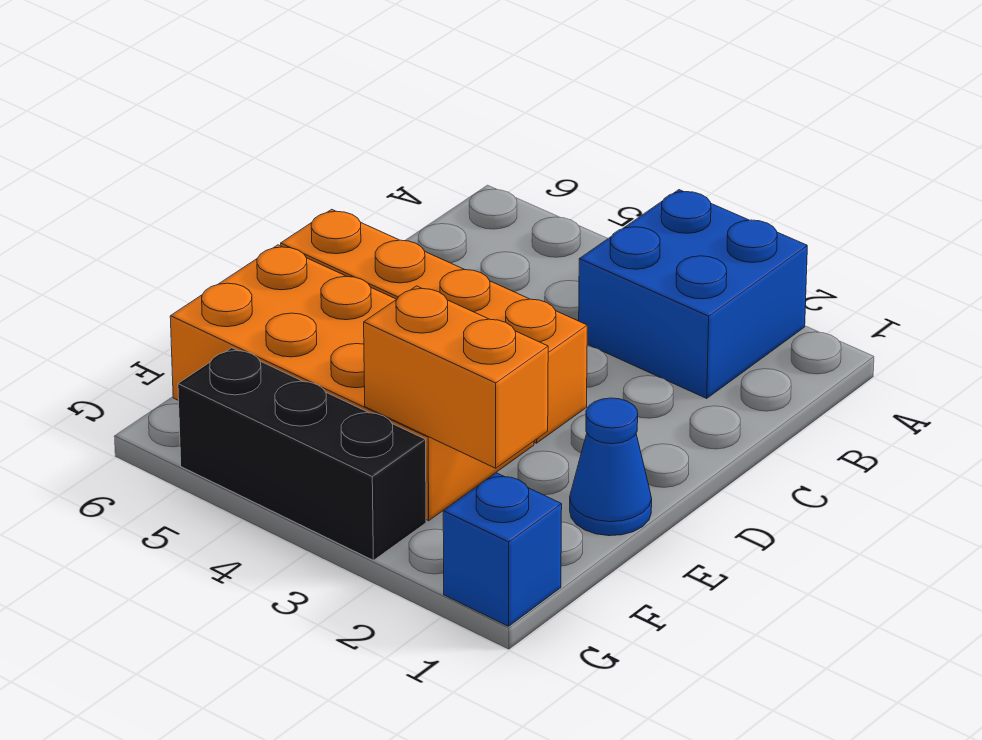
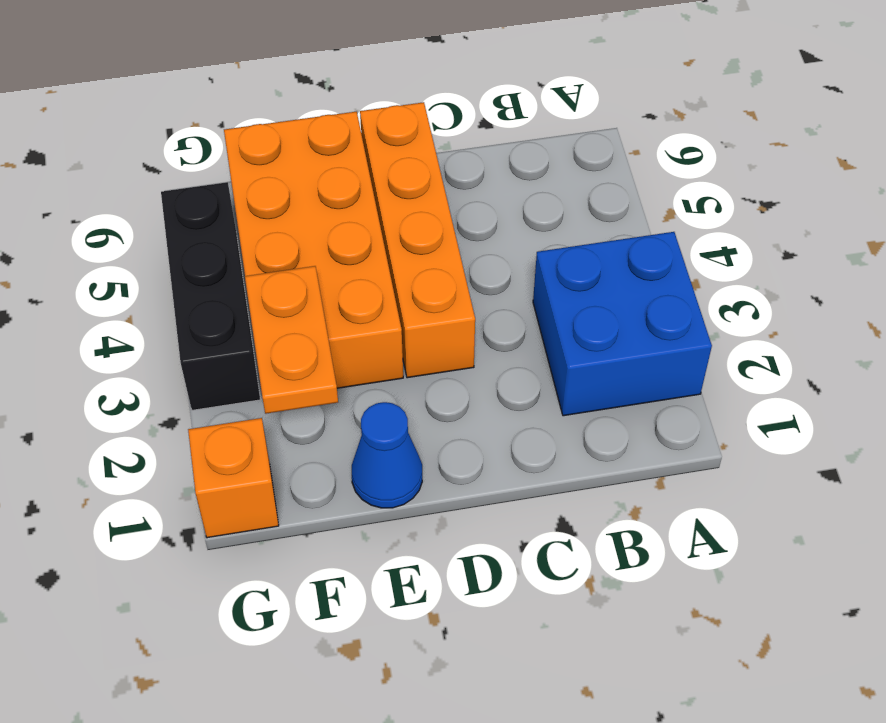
orange brick F2:F3 level 2 -> orange plate F2:F3 level 2
blue brick G1 level 1 -> orange brick G1 level 1

